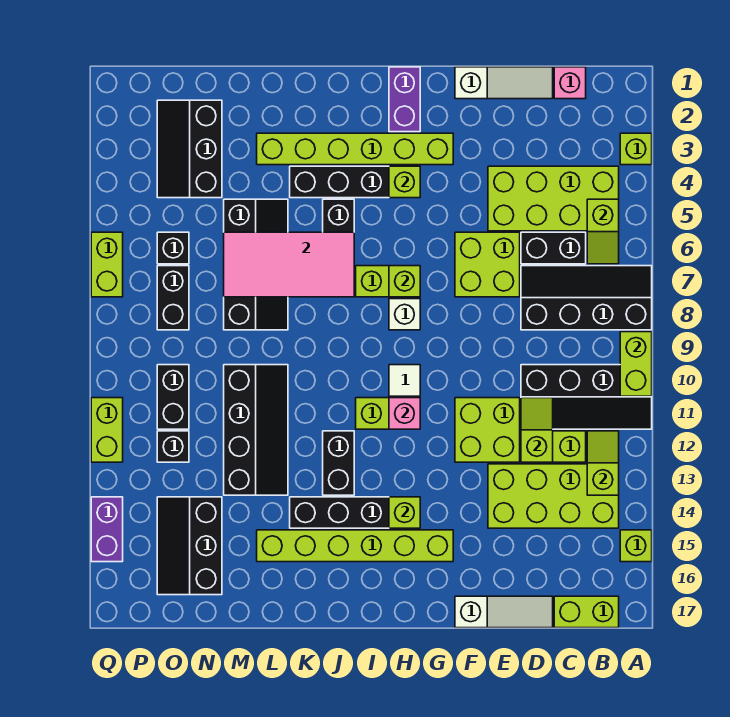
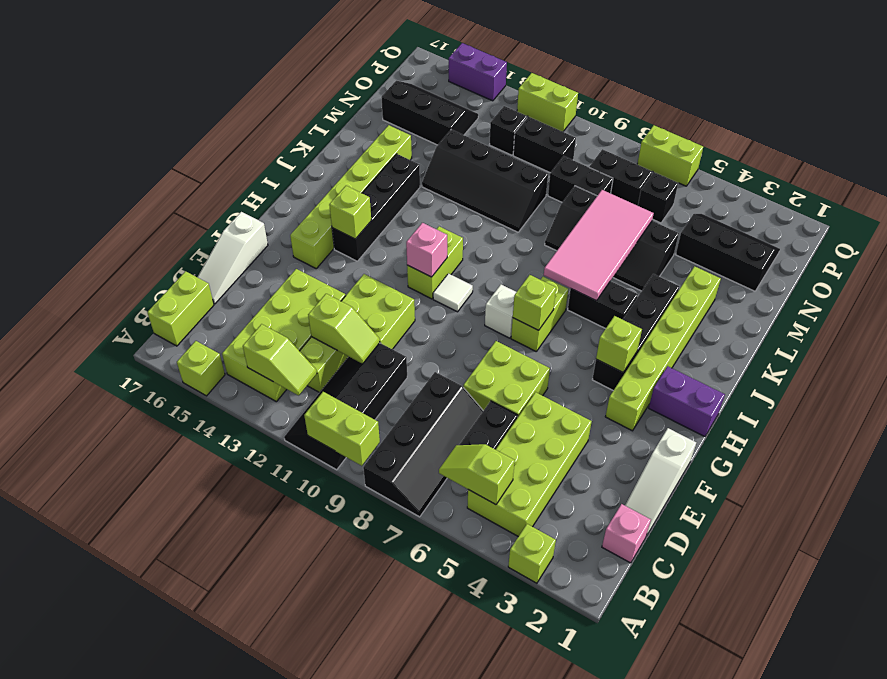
black brick J12:J13 level 1 -> black brick N8:N9 level 1

